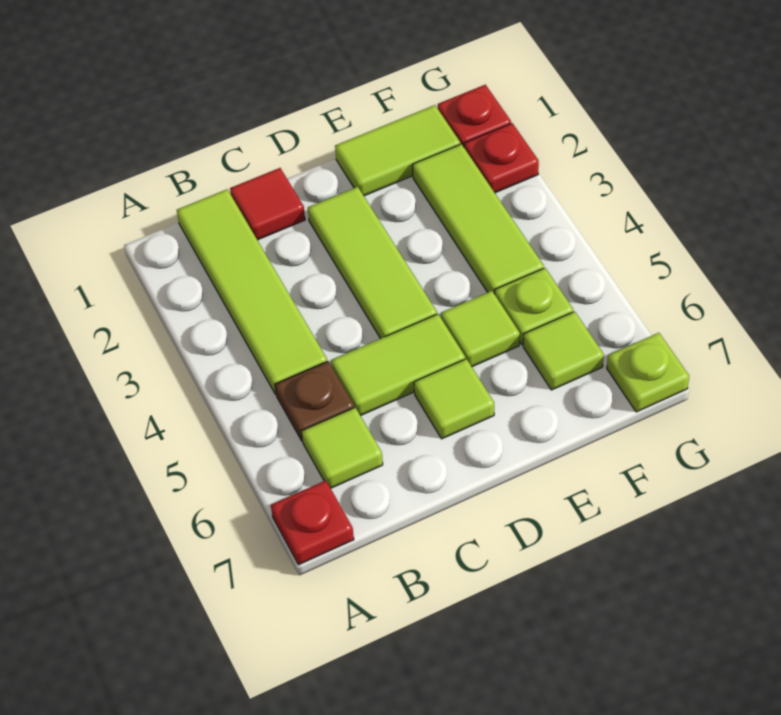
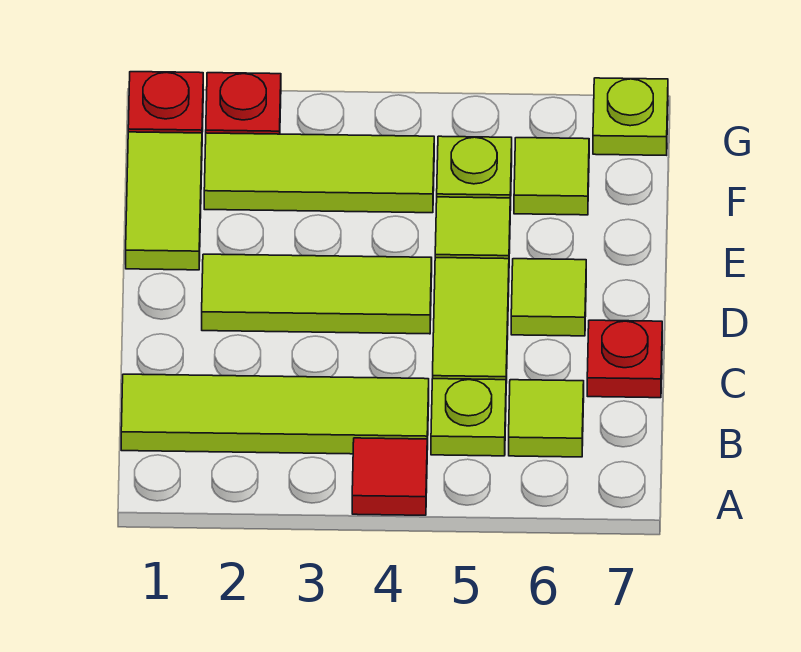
red plate A7 level 1 -> red plate C7 level 1
brown plate B5 level 1 -> lime plate B5 level 1
red tile C1 level 1 -> red tile A4 level 1

